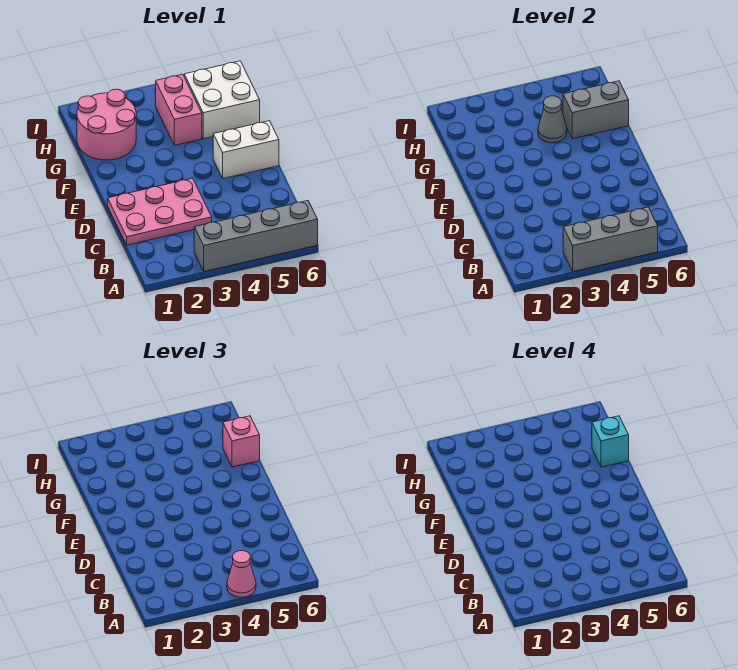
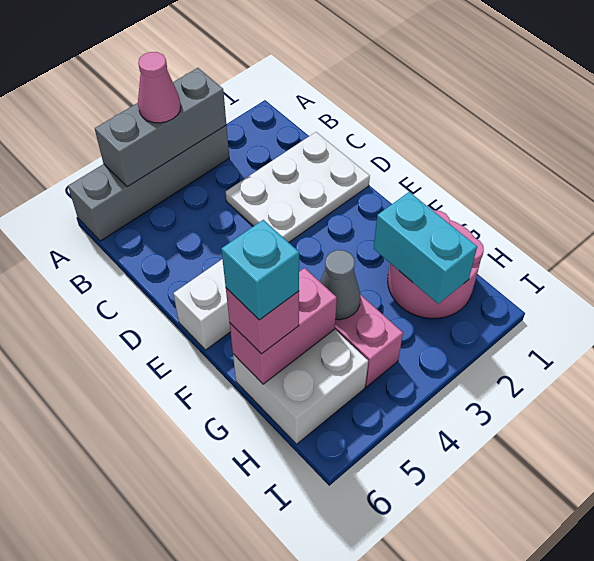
pink plate C1:D3 level 1 -> white plate C1:D3 level 1
none -> cyan brick G2:H2 level 2
grey brick G5:G6 level 2 -> pink brick G5:G6 level 2

